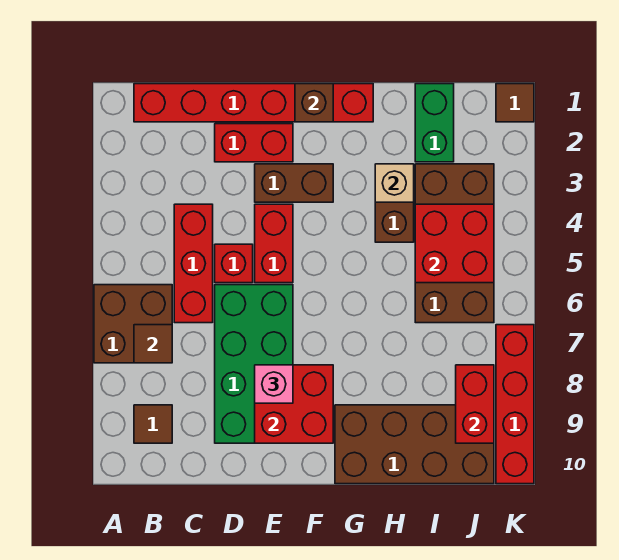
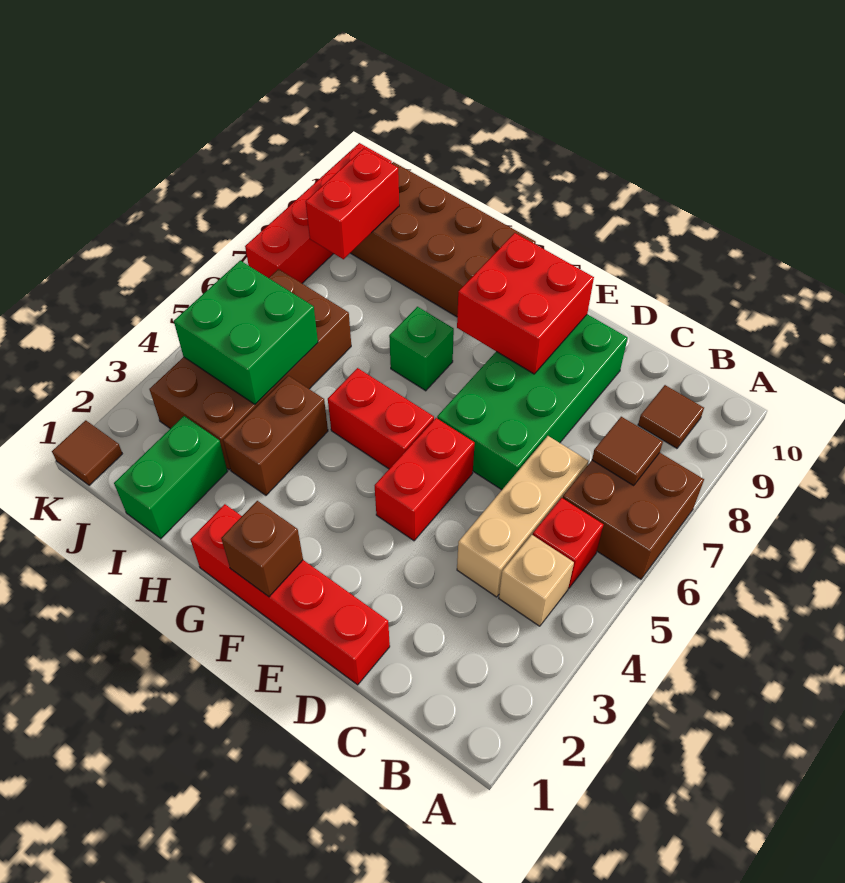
red brick B1:G1 level 1 -> red brick D1:G1 level 1
red brick C4:C6 level 1 -> tan brick C4:C6 level 1
red brick D2:E2 level 1 -> red brick F5:G5 level 1
red brick D5 level 1 -> red brick B5 level 1
brown brick E3:F3 level 1 -> none
pink brick E8 level 3 -> none
none -> green brick G7 level 1
tan brick H3 level 2 -> tan brick B4 level 1
red brick I4:J5 level 2 -> green brick I4:J5 level 2

